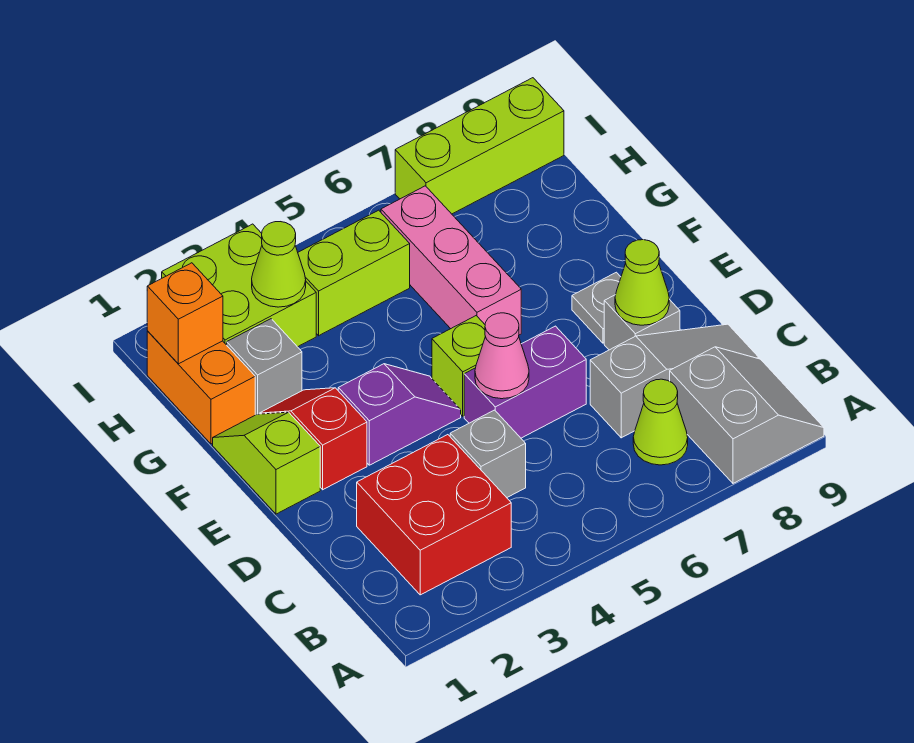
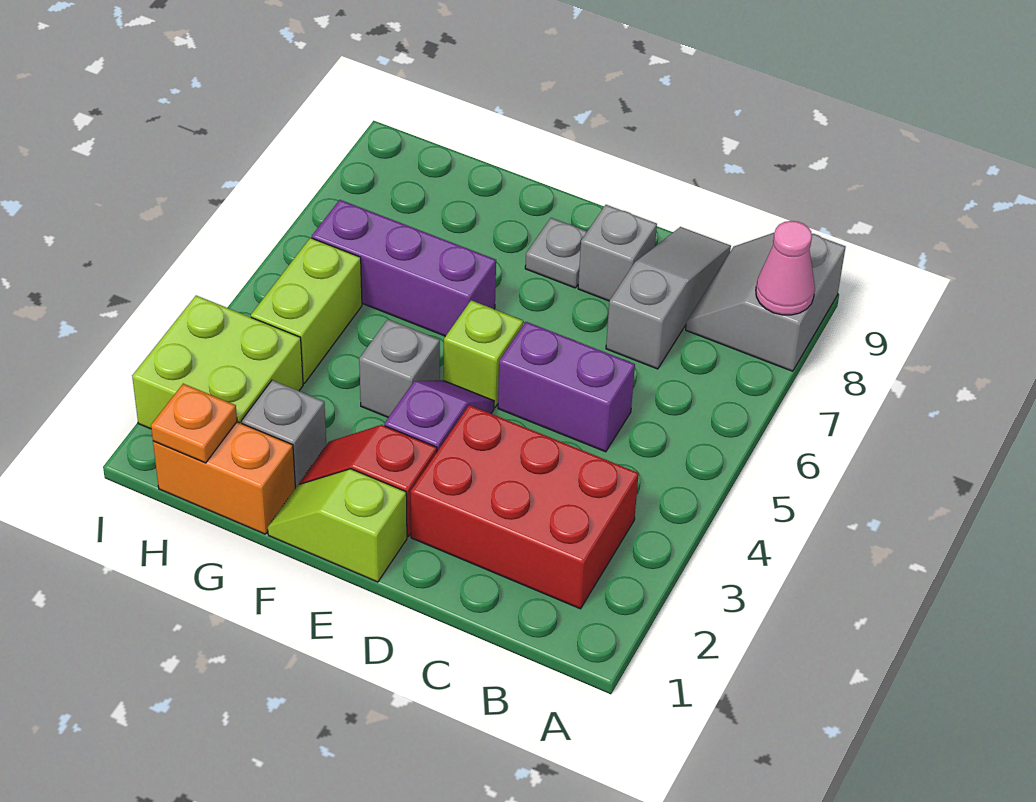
grey slope A8:B9 level 1 top 8 -> grey slope A8:B9 level 1 top A
red brick B2:C3 level 1 -> red brick B2:D3 level 1
lime cone B7 level 1 -> none
grey brick C4 level 1 -> grey brick F4 level 1
purple brick D5:D6 level 1 -> purple brick C5:D5 level 1
pink cone D5 level 2 -> pink cone A8 level 2
lime cone D8 level 2 -> none
pink brick F6:H6 level 1 -> purple brick F6:H6 level 1
orange brick H1 level 2 -> orange plate H1 level 2
lime cone H3 level 2 -> none
lime brick I7:I9 level 1 -> none

